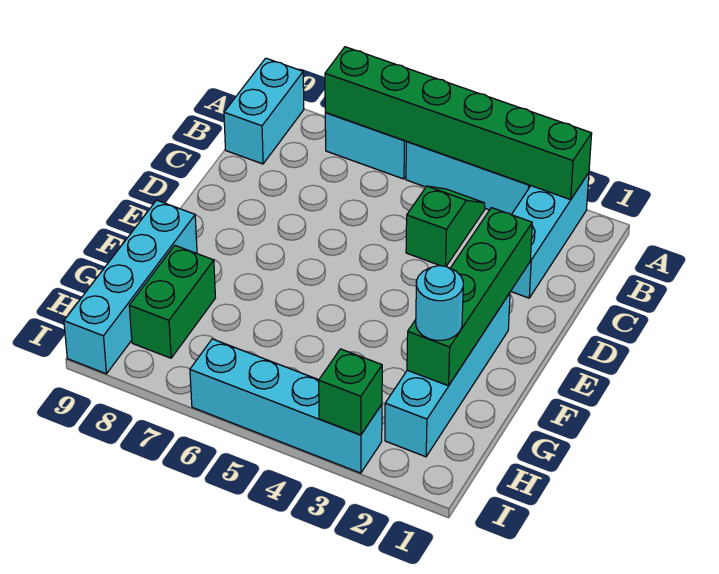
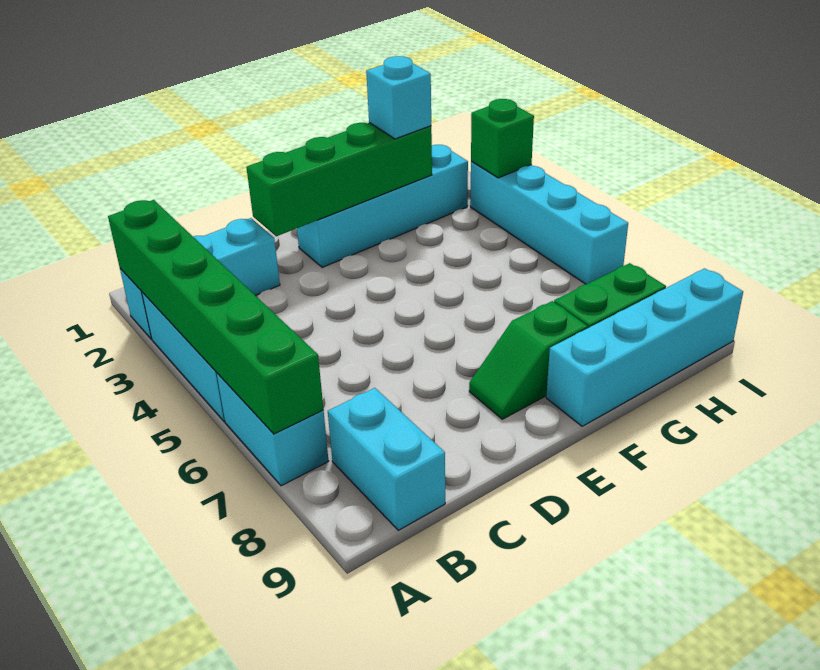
cyan brick A9:B9 level 1 -> cyan brick B8:B9 level 1
green slope B4:C4 level 1 top C -> green slope E8:F8 level 1 top F
cyan round brick G2 level 3 -> cyan brick G2 level 3

